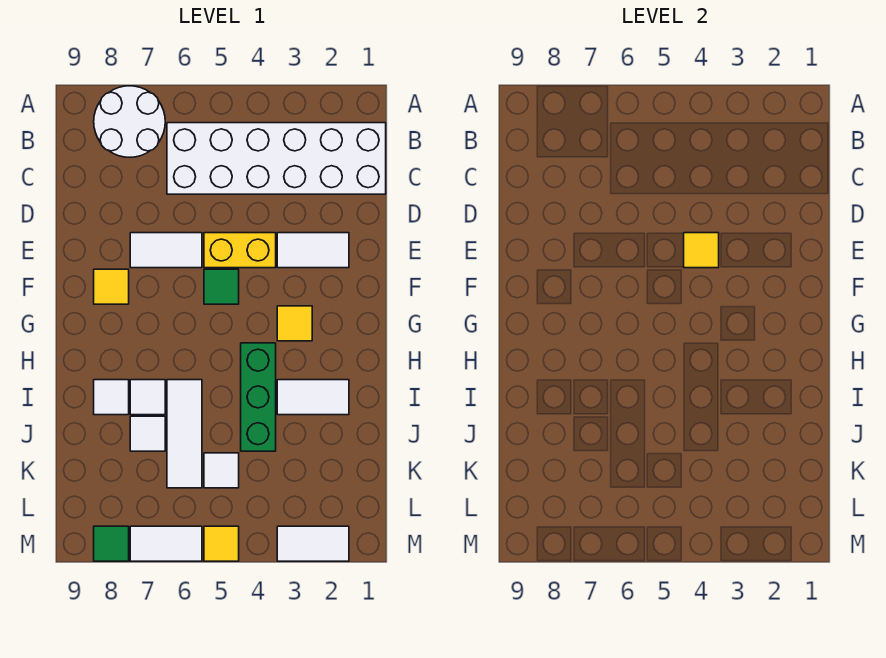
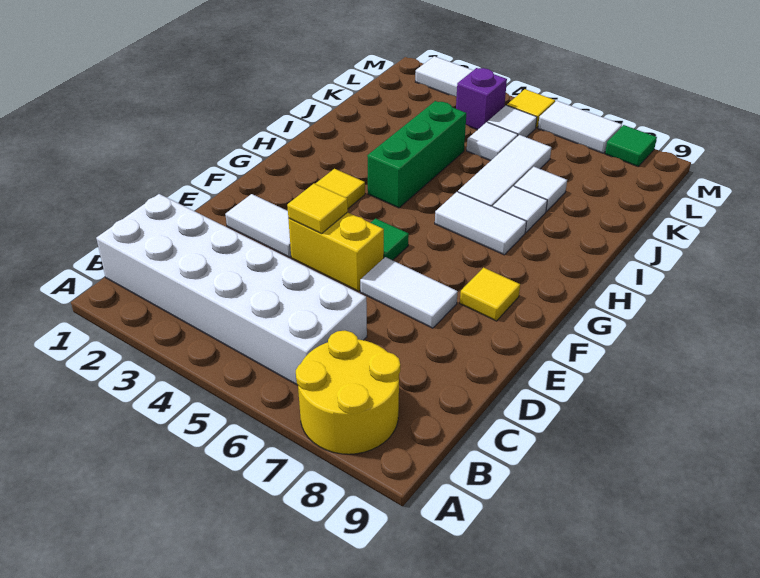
white round brick A7:B8 level 1 -> yellow round brick A7:B8 level 1
white tile I2:I3 level 1 -> white tile H6:H7 level 1
white tile I8 level 1 -> white tile L5 level 1
none -> purple brick L4 level 1

